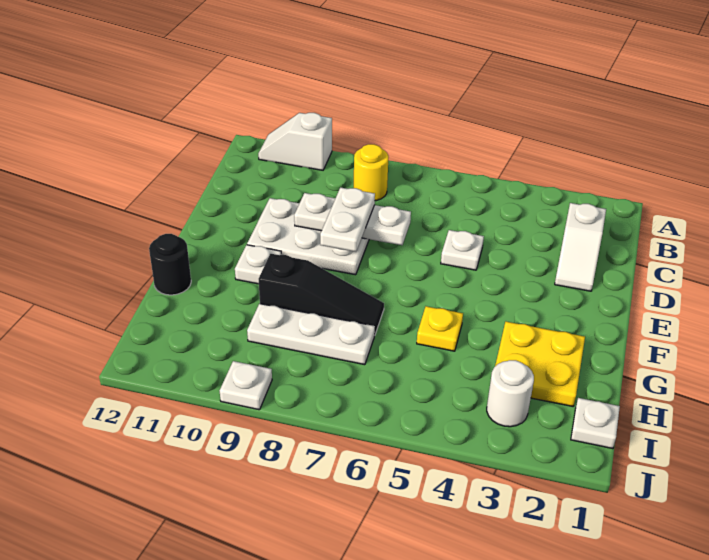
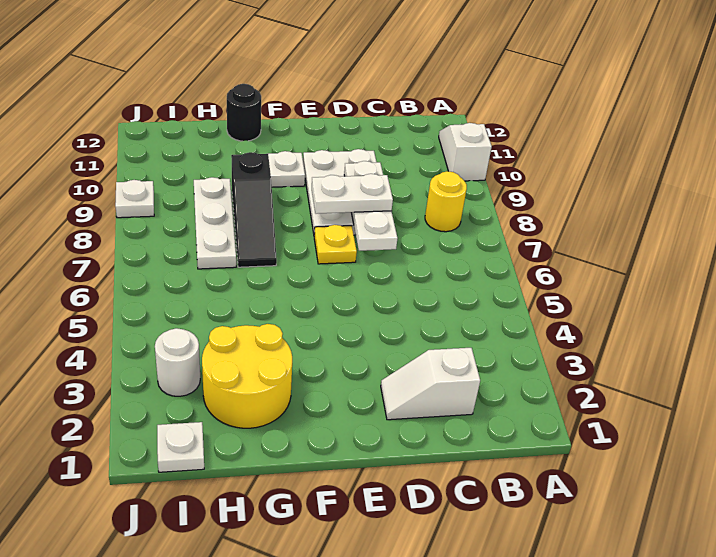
white plate D5 level 1 -> none
yellow plate G2:H3 level 1 -> yellow round brick G2:H3 level 1
yellow plate G5 level 1 -> yellow plate E7 level 1

